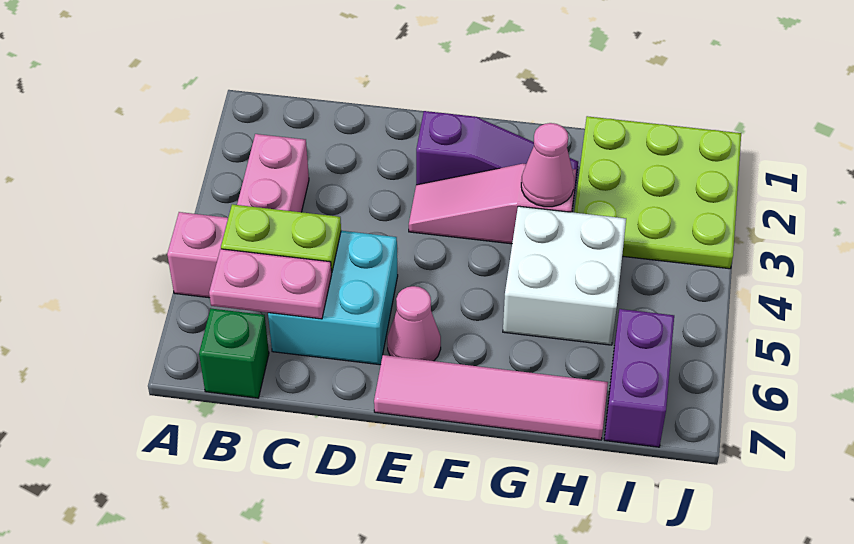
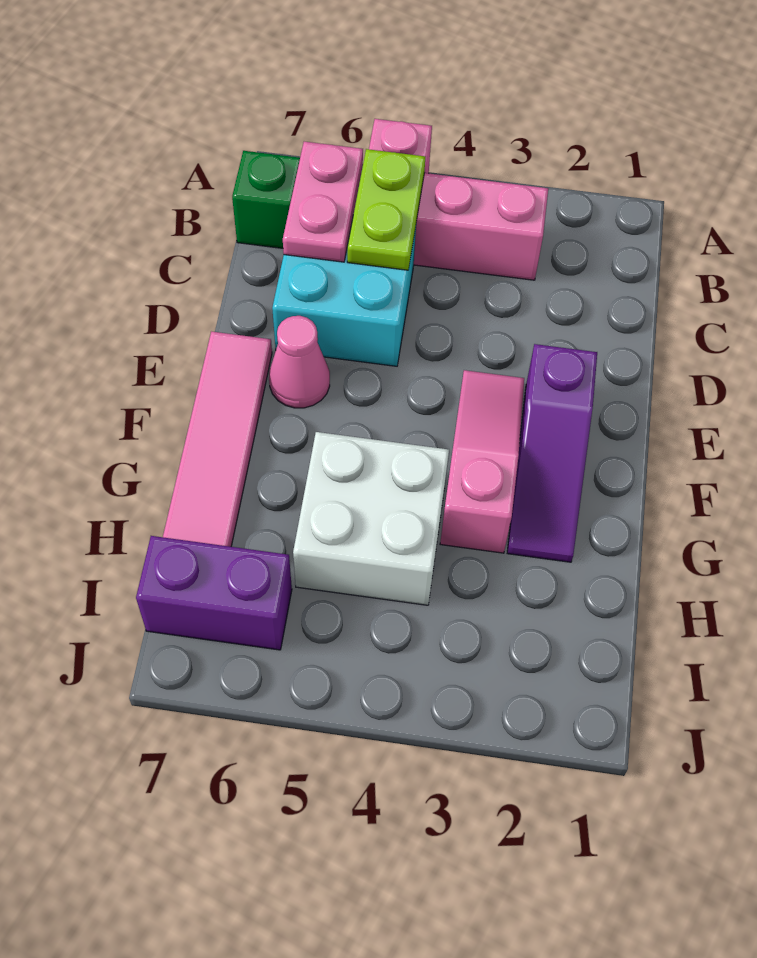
pink cone G3 level 2 -> none
lime plate H1:J3 level 1 -> none

